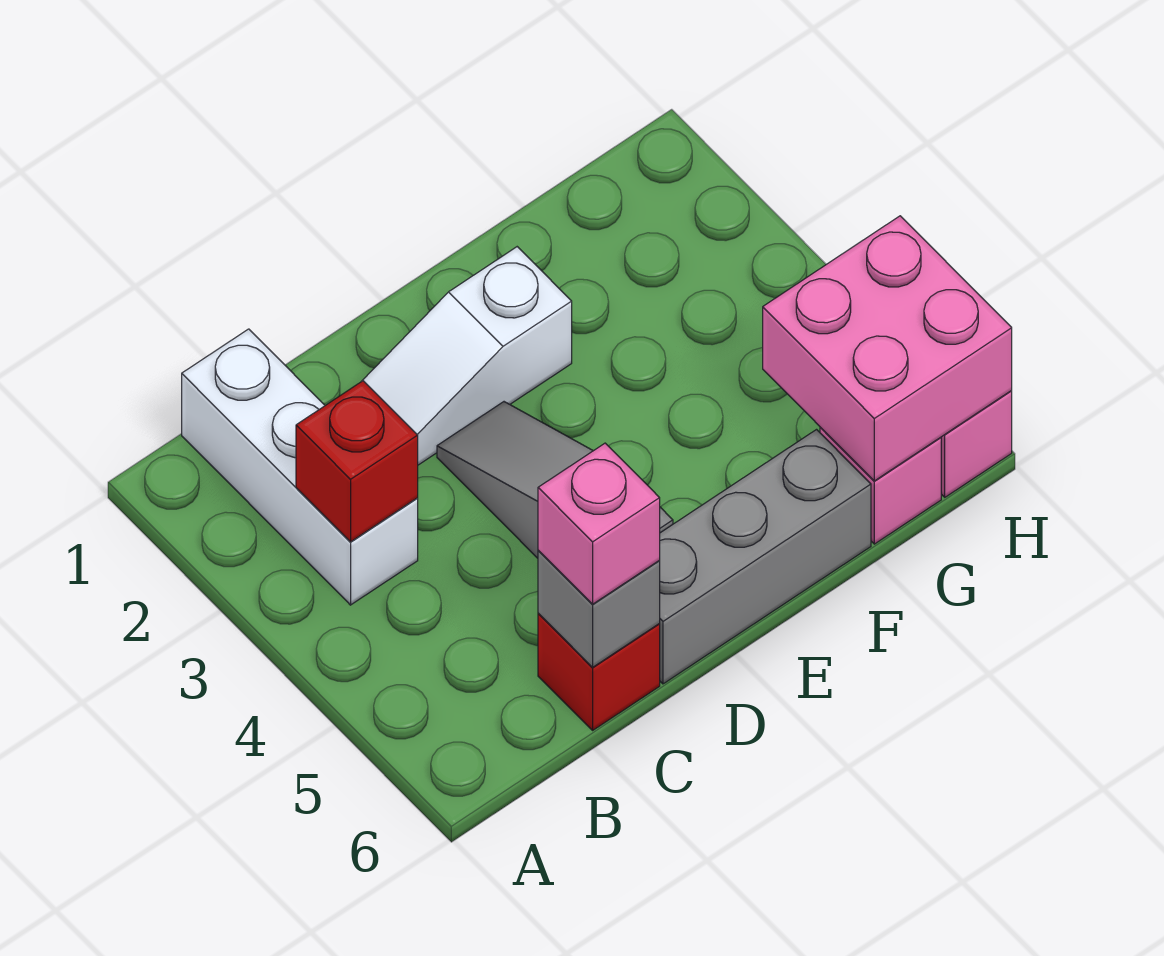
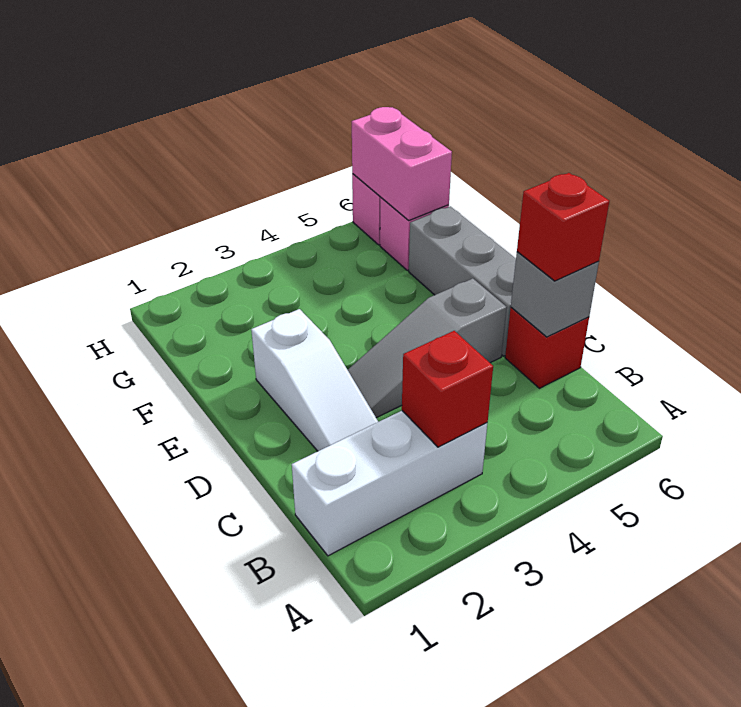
pink brick C6 level 3 -> red brick C6 level 3
pink brick G5:H6 level 2 -> pink brick G6:H6 level 2

